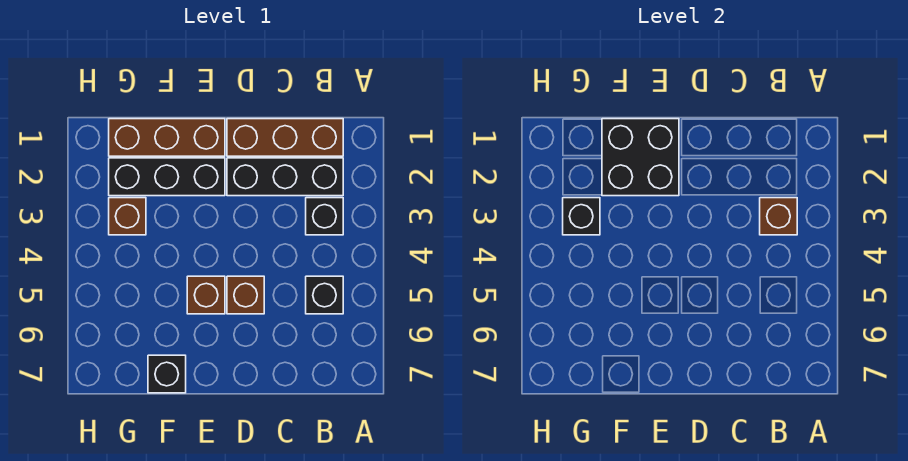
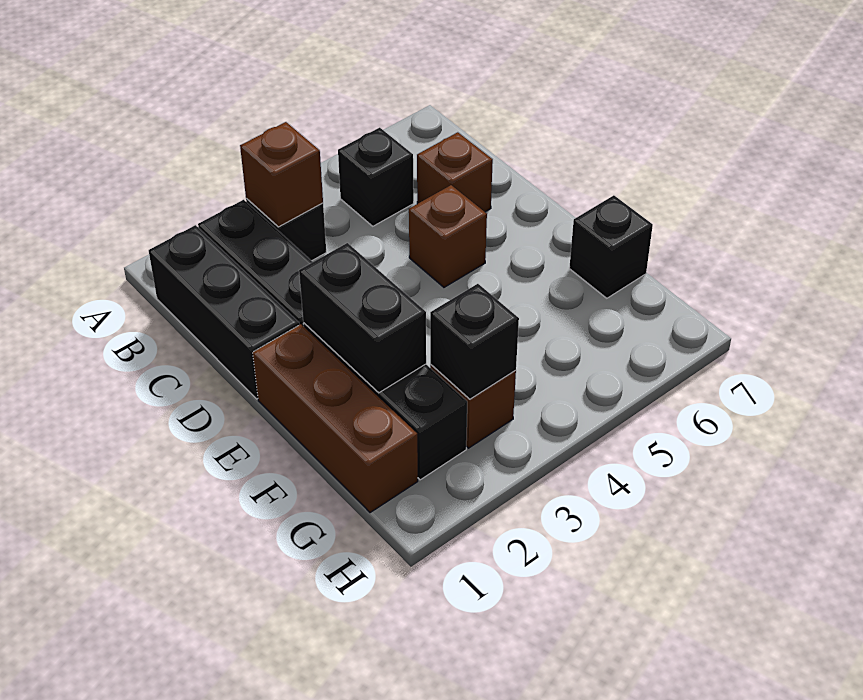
brown brick B1:D1 level 1 -> black brick B1:D1 level 1
black brick E1:F2 level 2 -> black brick E2:F2 level 2
brown brick E5 level 1 -> brown brick C6 level 1

